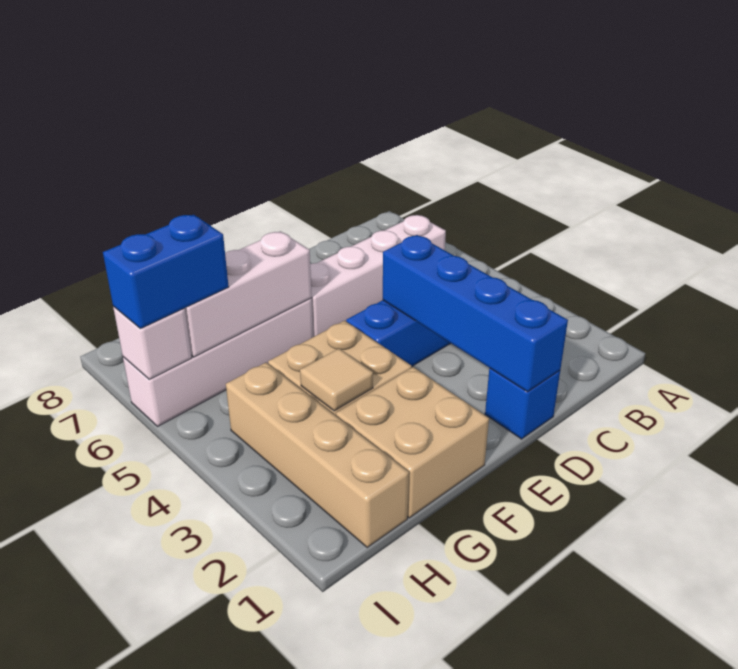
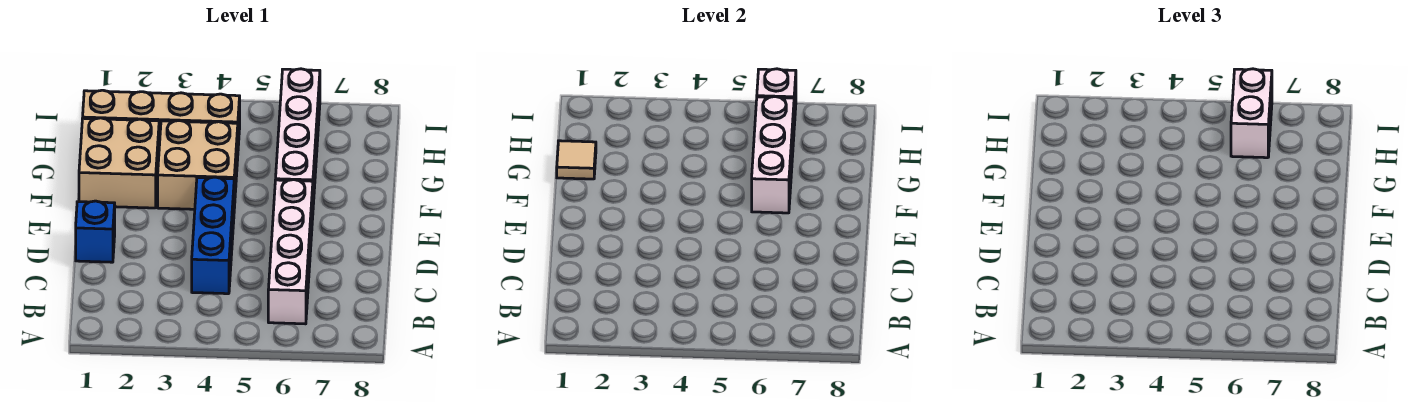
blue brick D1:D4 level 2 -> none
tan tile G3 level 2 -> tan tile G1 level 2
blue brick H6:I6 level 3 -> white brick H6:I6 level 3

